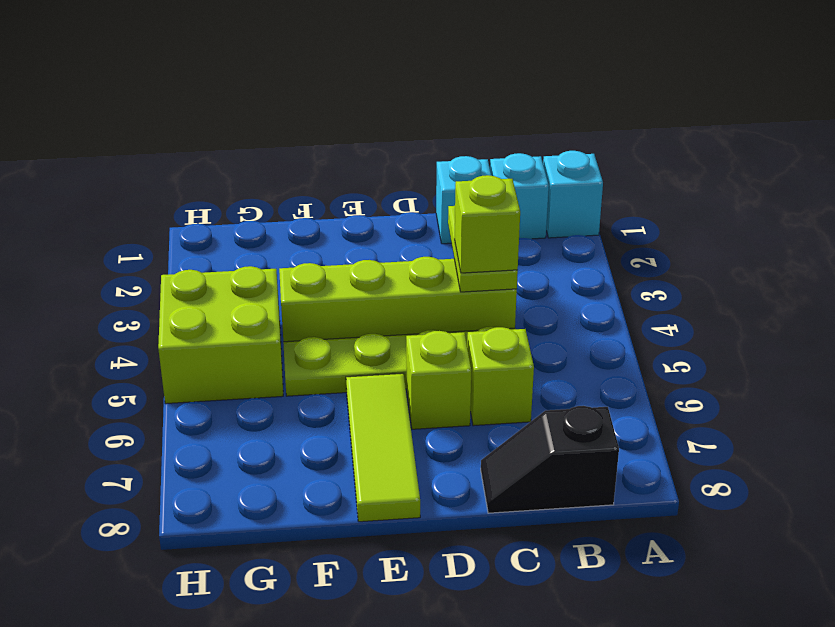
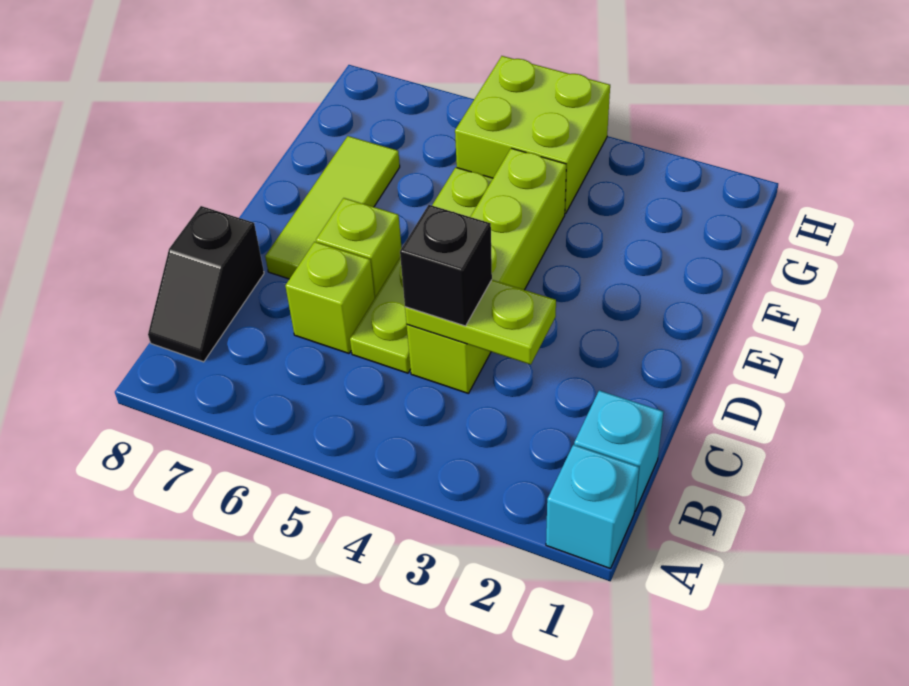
black slope B8:C8 level 1 top B -> black slope B8:C8 level 1 top C
cyan brick C1 level 1 -> none
lime brick C4 level 3 -> black brick C4 level 3
lime tile E6:E8 level 1 -> lime tile D7:F7 level 1

